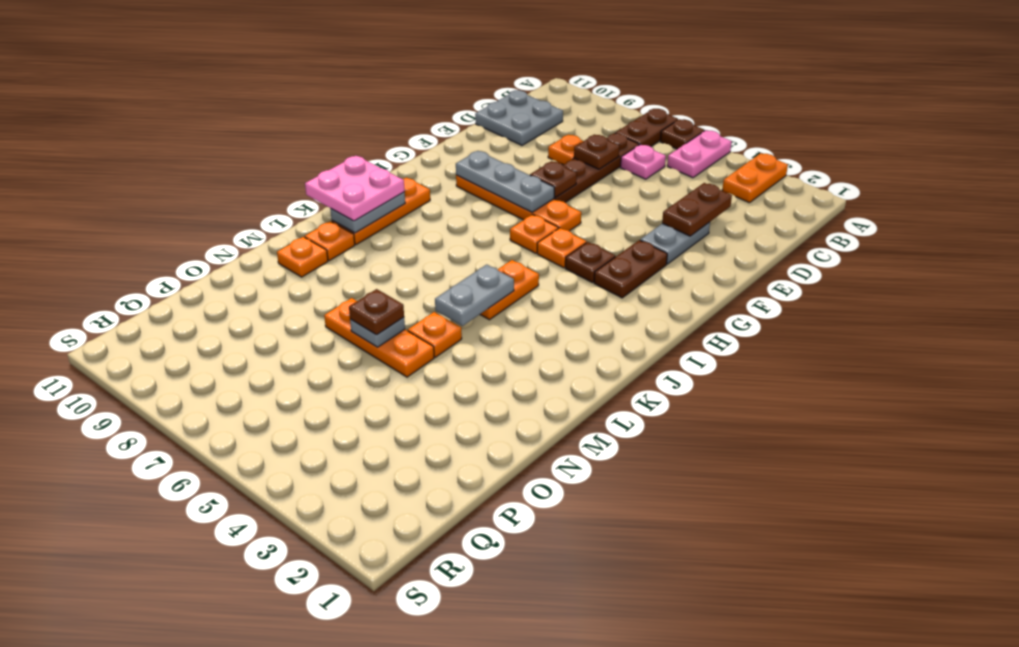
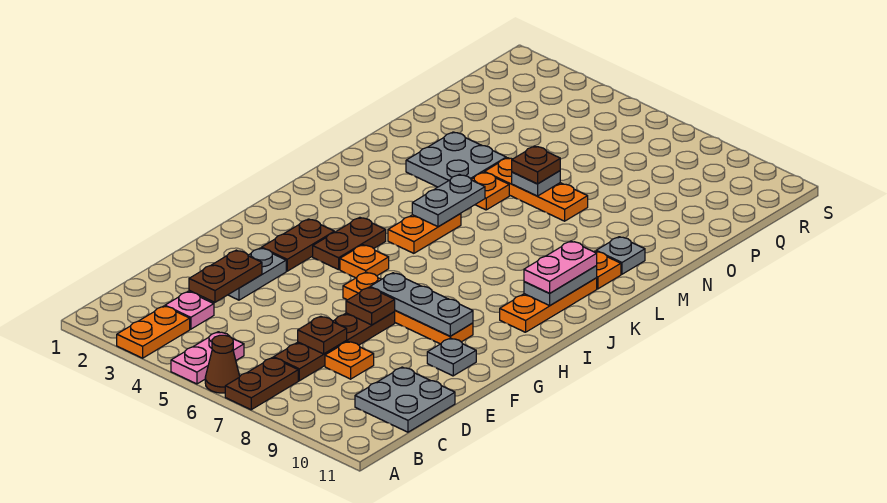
brown plate A6 level 1 -> brown cone A6 level 1
pink plate C6 level 1 -> pink plate C3 level 1
none -> grey plate F10 level 1
brown plate H4 level 1 -> brown plate H4:I4 level 1
orange plate H6 level 1 -> none
pink plate J10:K11 level 3 -> pink plate J10:K10 level 3
none -> grey plate M3:N4 level 1
orange plate M10 level 1 -> grey plate M10 level 1

